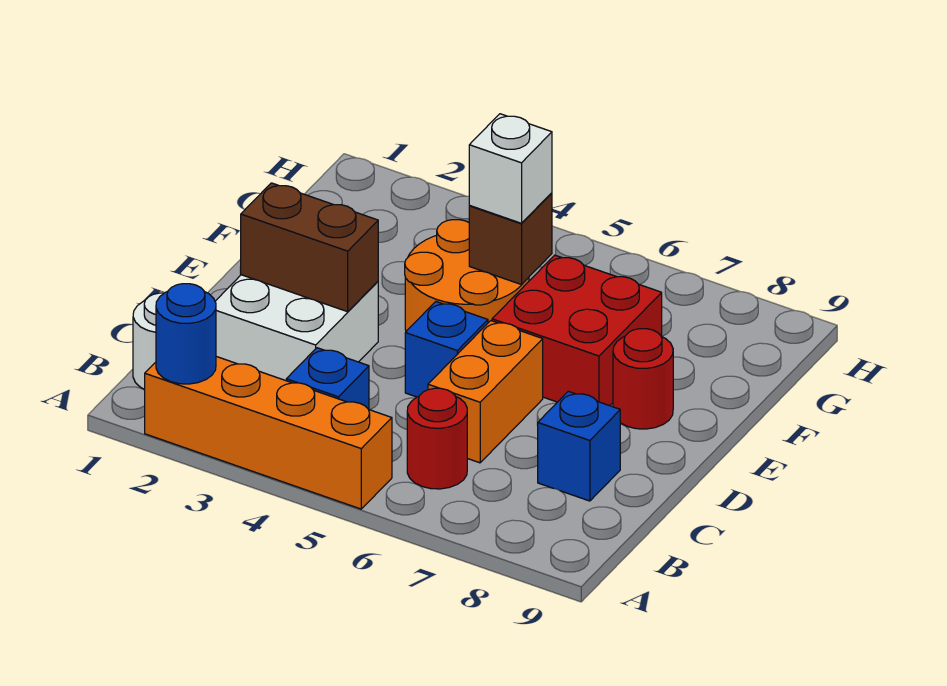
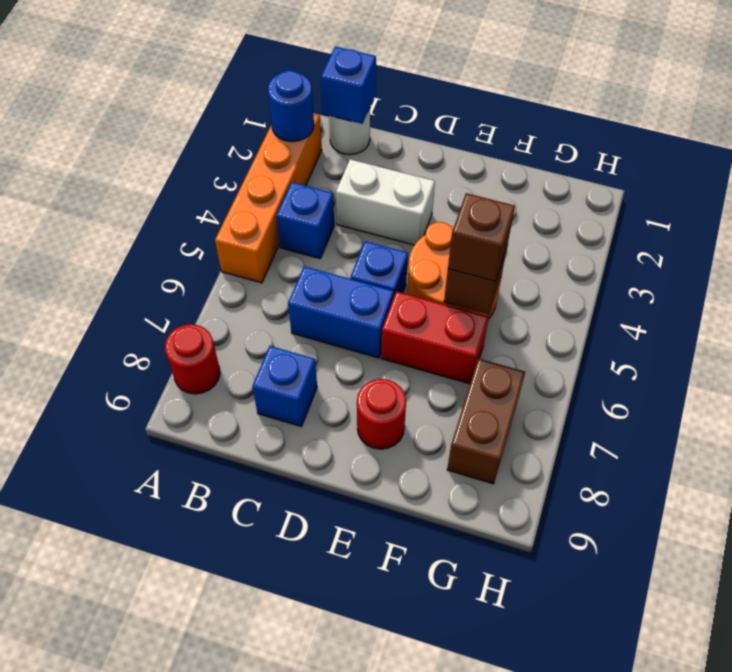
none -> blue brick B1 level 2
red round brick B6 level 1 -> red round brick A8 level 1
white brick C2:D3 level 1 -> white brick C3:D3 level 1
orange brick C6:D6 level 1 -> blue brick C6:D6 level 1
brown brick D2:D3 level 2 -> brown brick G7:G8 level 1
red brick E6:F7 level 1 -> red brick E6:F6 level 1
white brick F5 level 3 -> brown brick F5 level 3

